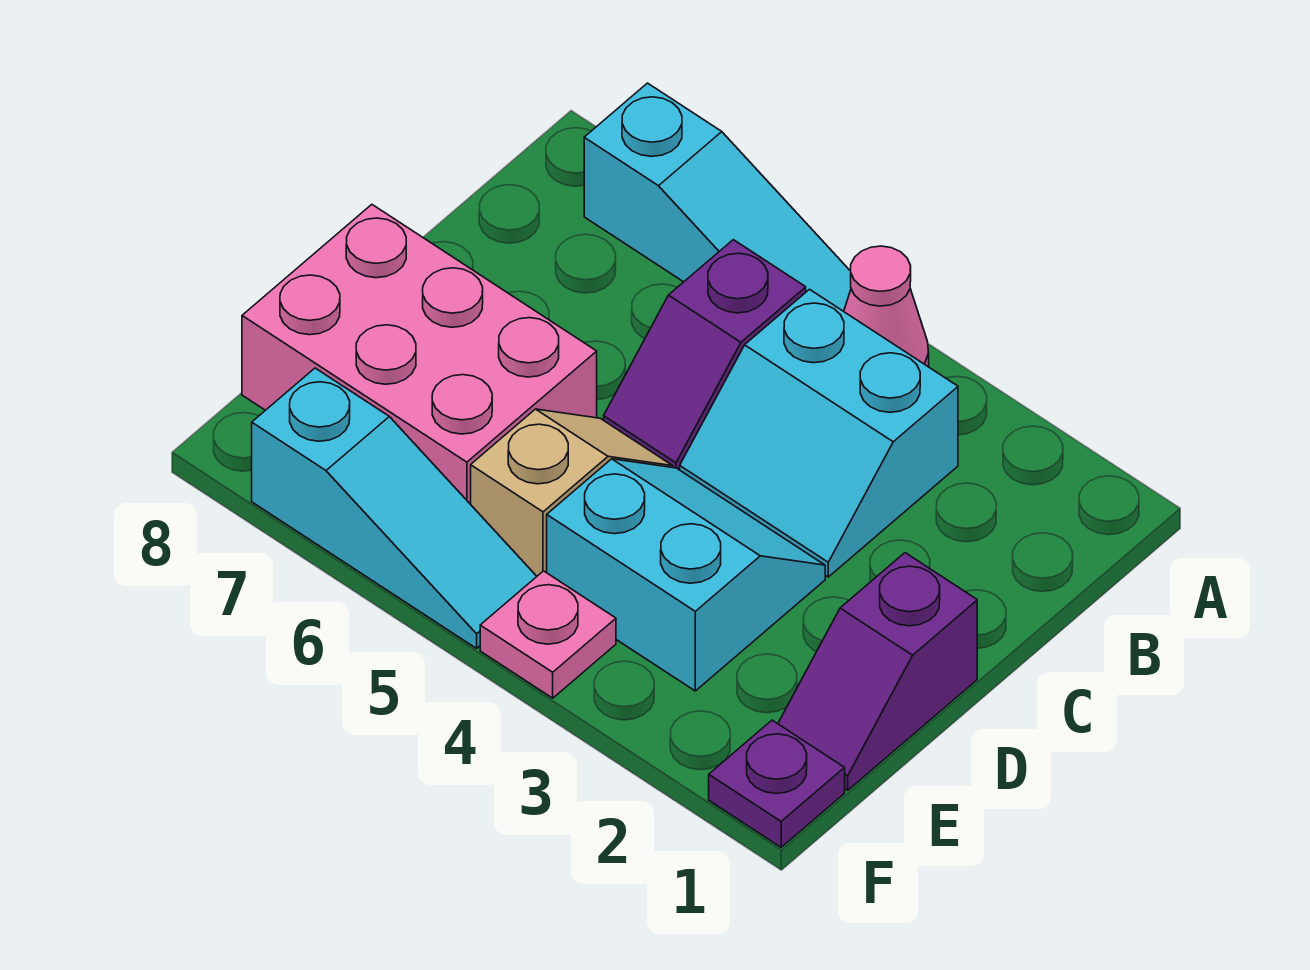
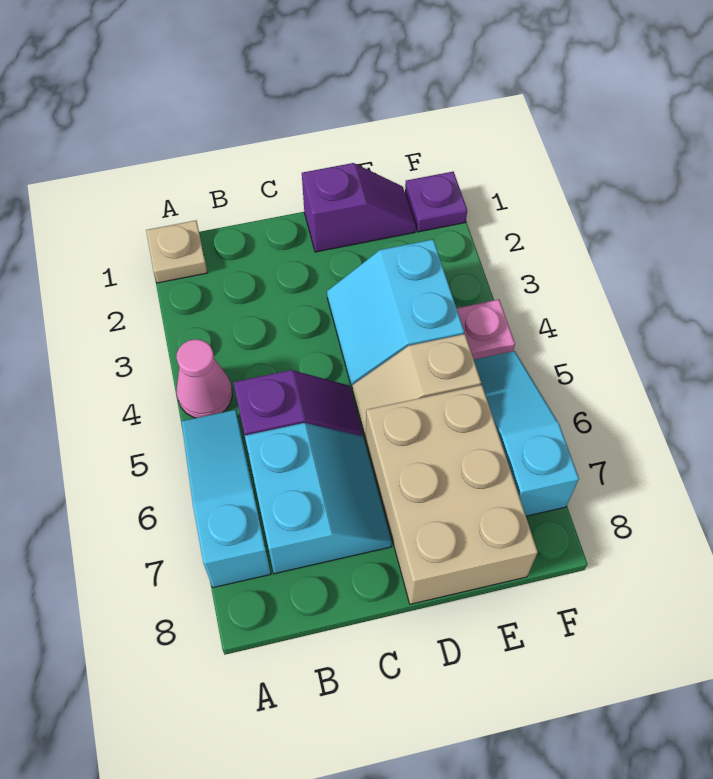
none -> tan plate A1 level 1
cyan slope B3:C4 level 1 top B -> cyan slope B6:C7 level 1 top B
pink brick D6:E8 level 1 -> tan brick D6:E8 level 1

